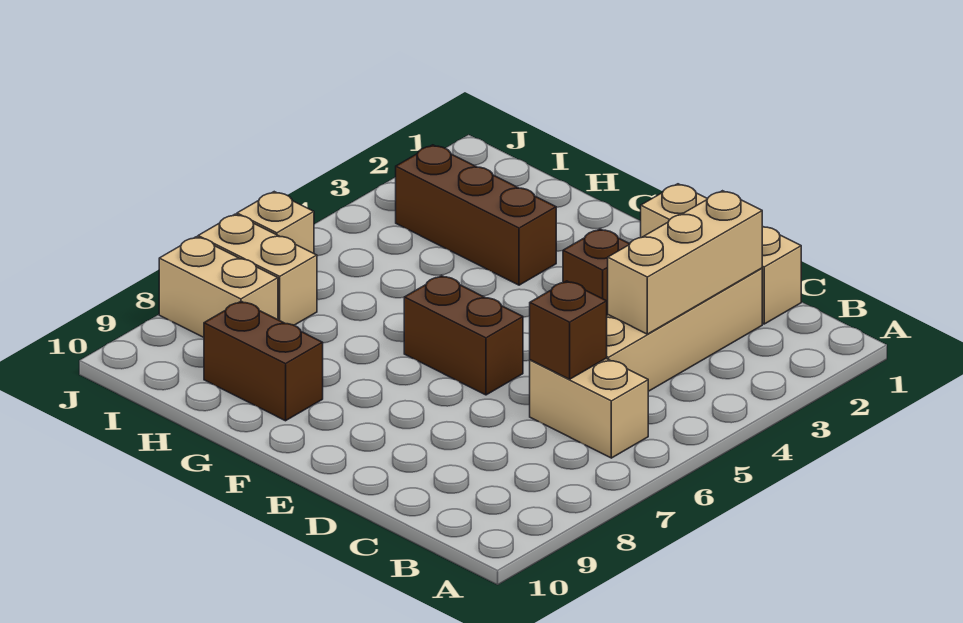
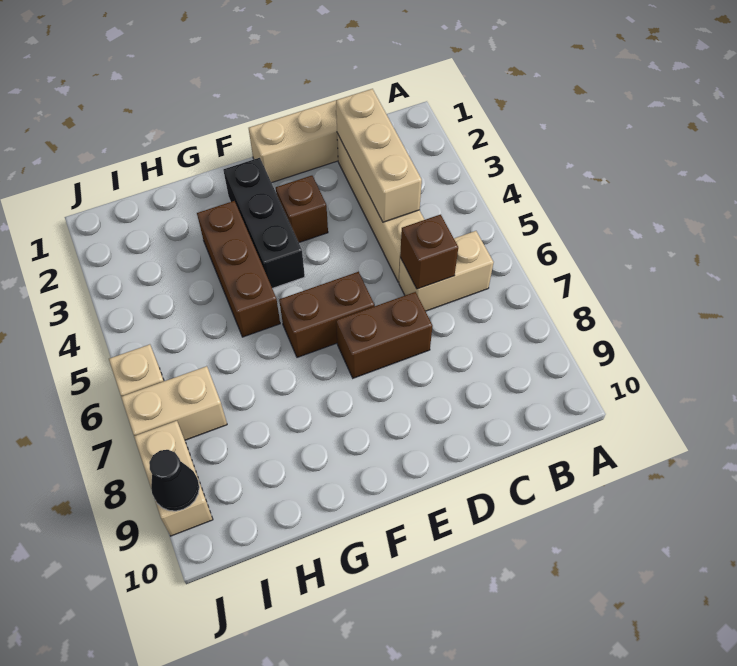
none -> black brick F2:F4 level 1
brown brick G3:I3 level 1 -> brown brick G3:G5 level 1
brown brick G9:H9 level 1 -> brown brick D7:E7 level 1
tan brick I8:J8 level 1 -> tan brick J8:J9 level 1
none -> black cone J9 level 2

